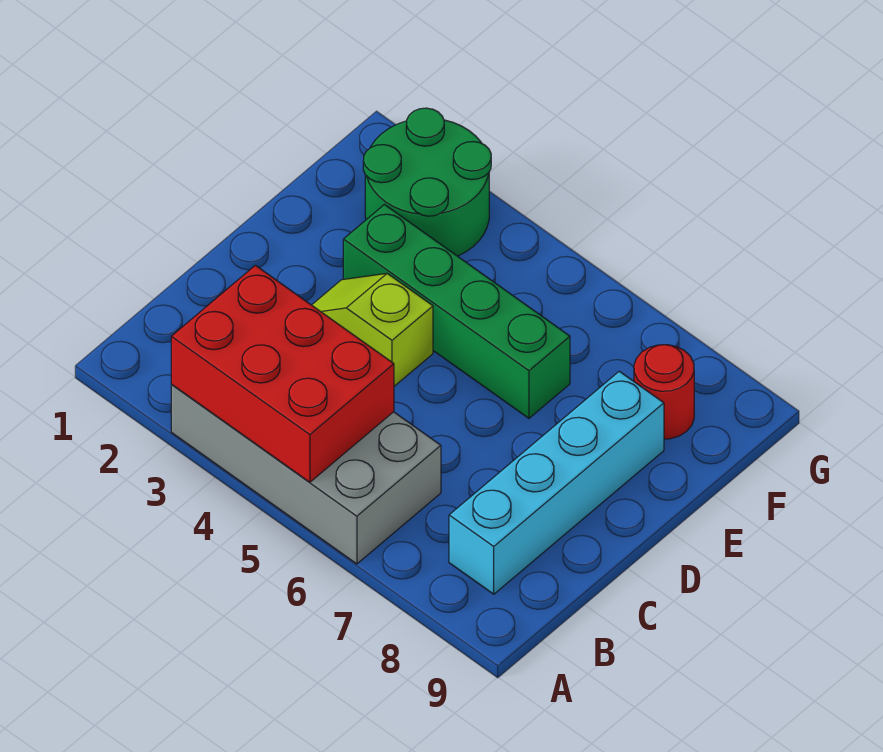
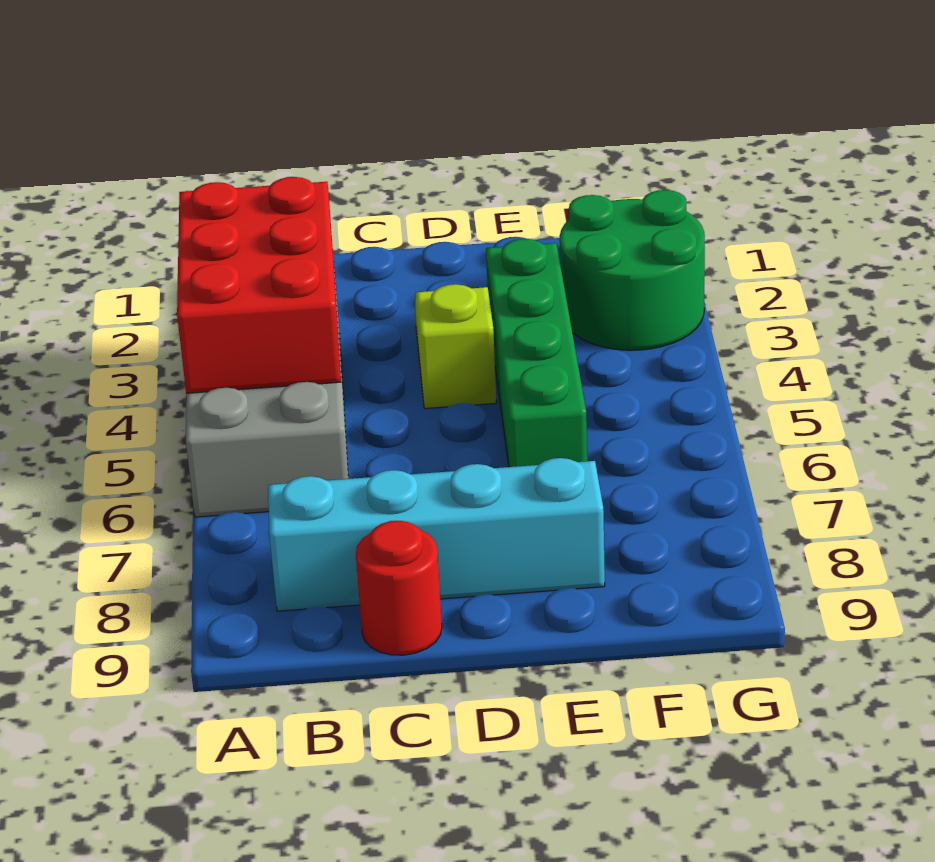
red round brick F8 level 1 -> red round brick C9 level 1

